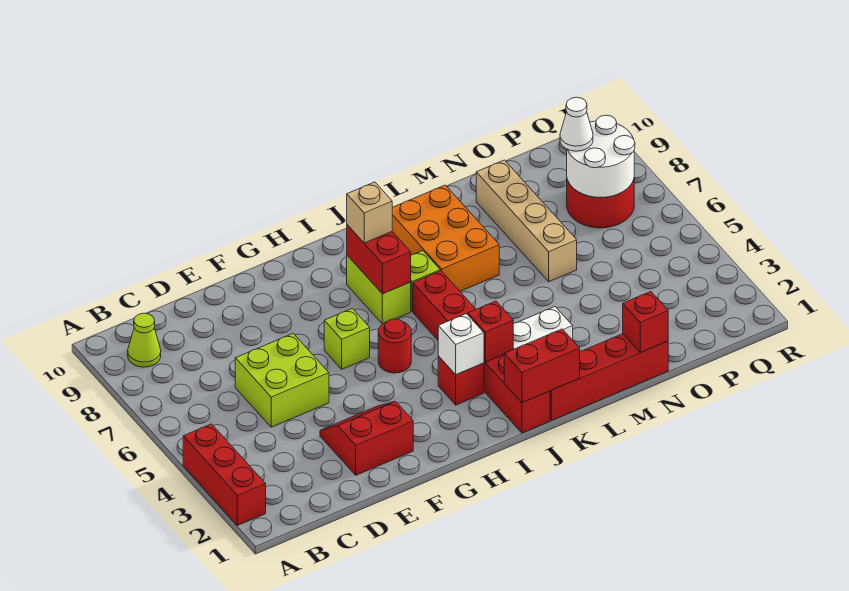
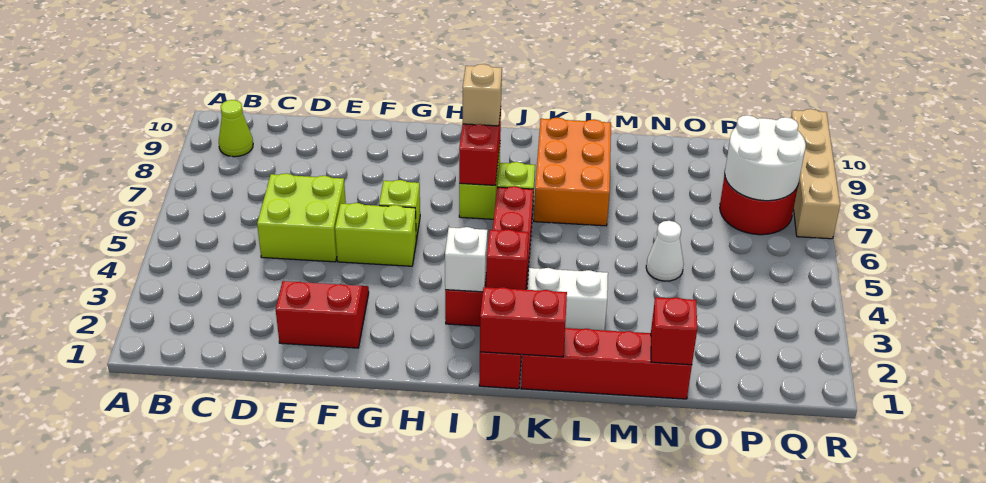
red brick A2:A4 level 1 -> none
none -> lime brick F5:G5 level 1
red round brick H5 level 1 -> none
tan brick N6:N9 level 1 -> tan brick R7:R10 level 1
white cone P8 level 3 -> white cone N5 level 1

